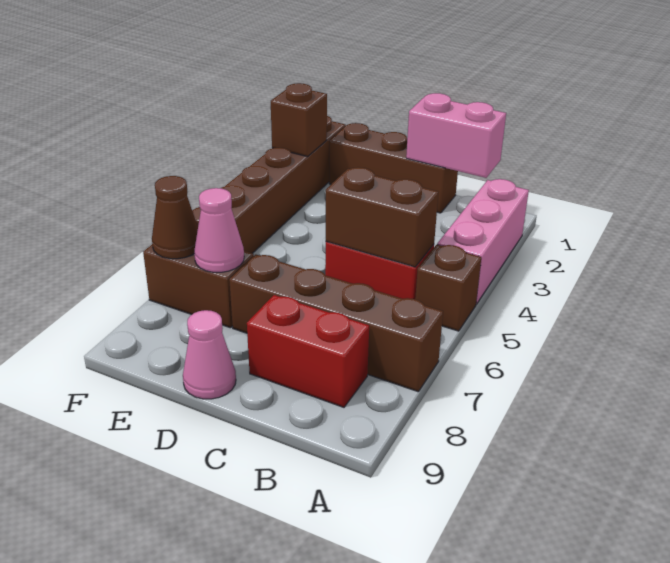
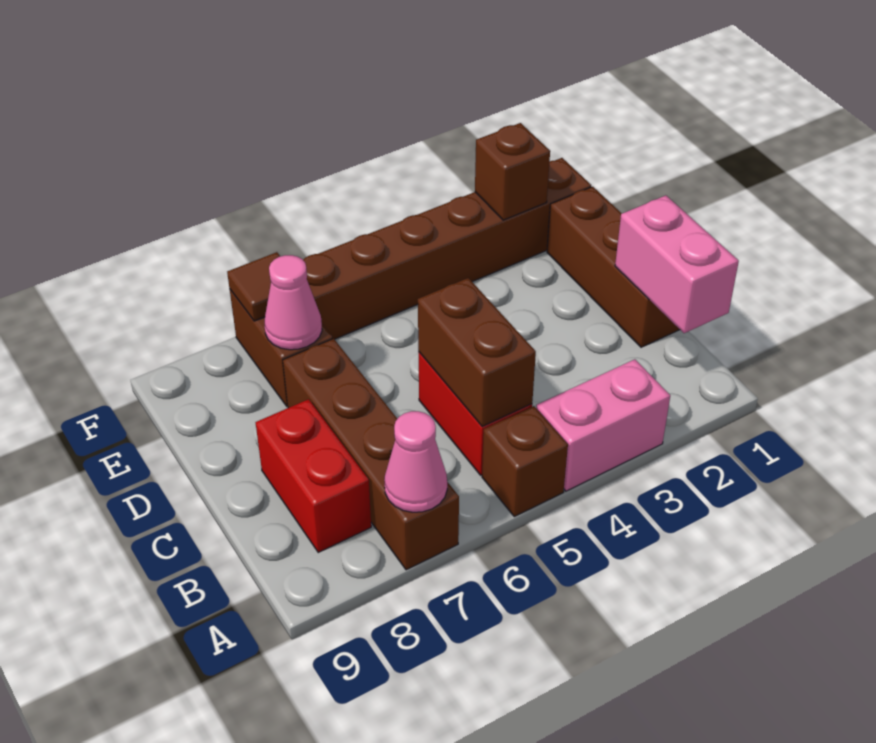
pink brick A2:A4 level 1 -> pink brick A3:A4 level 1
pink cone D9 level 1 -> pink cone A7 level 2
brown cone F7 level 2 -> brown tile F7 level 2

